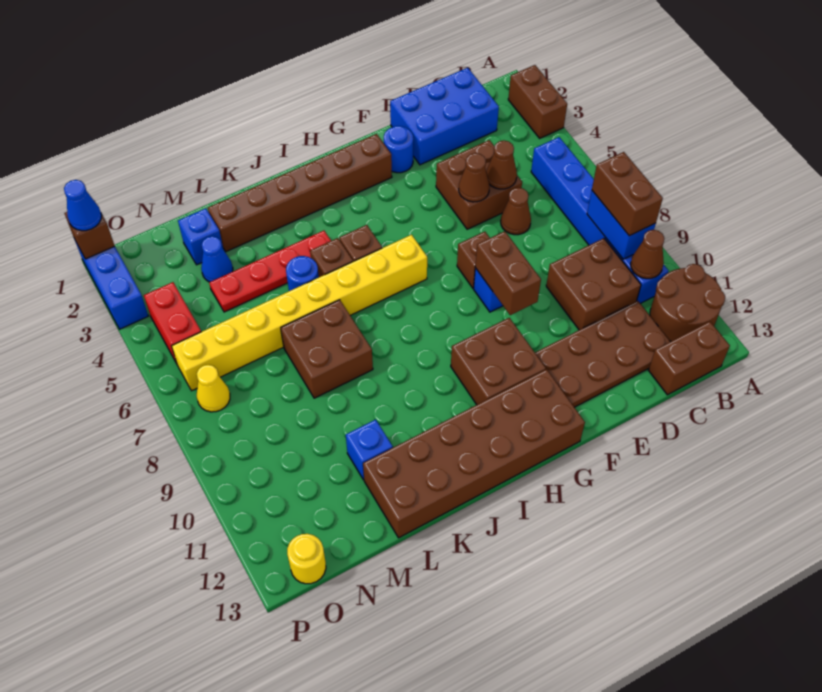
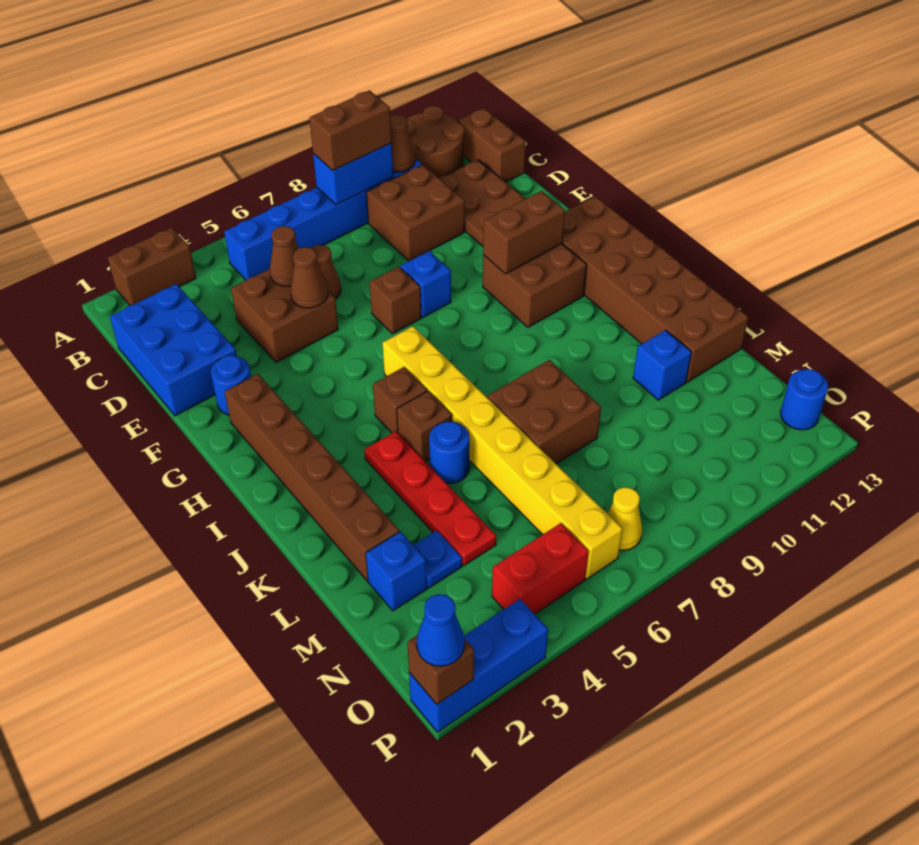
brown brick F8:F9 level 2 -> brown brick G10:G11 level 2
blue cone M3 level 1 -> blue plate M3 level 1
yellow round brick O13 level 1 -> blue round brick O13 level 1

